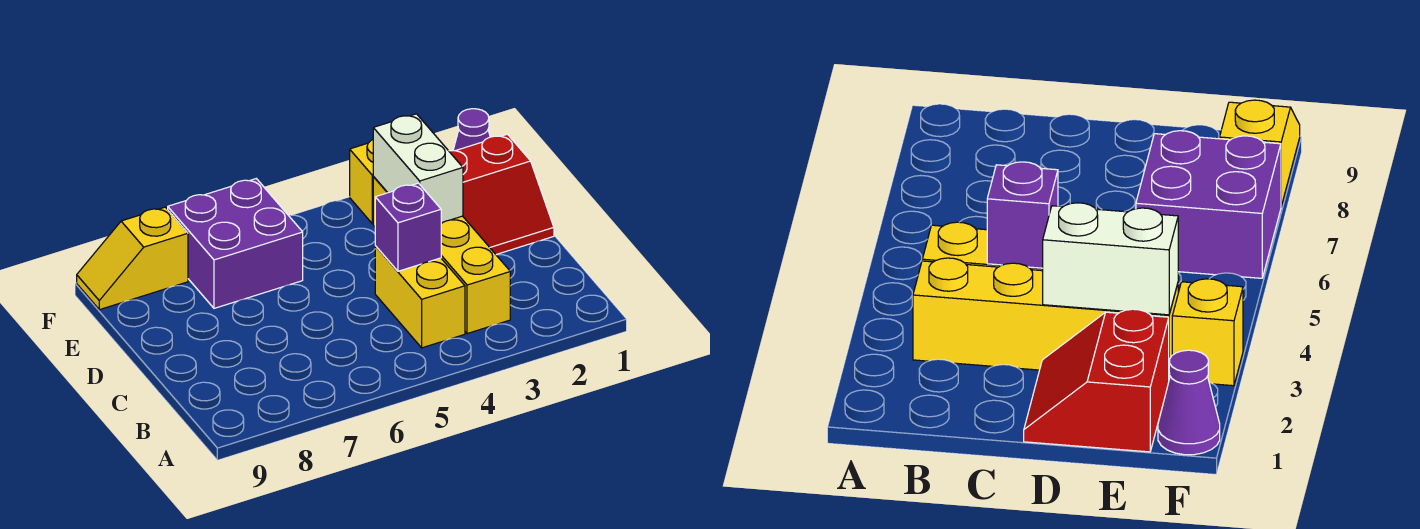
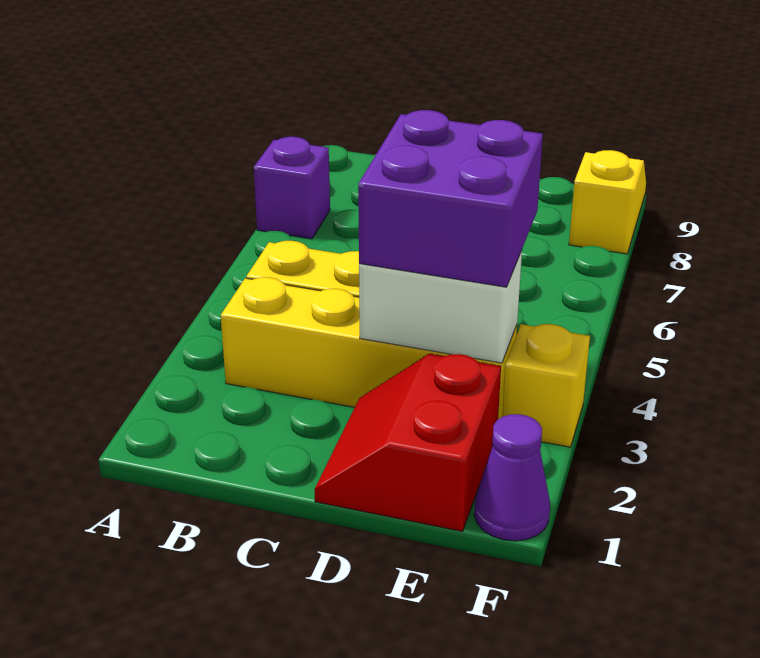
purple brick C4 level 2 -> purple brick A7 level 1
purple brick E6:F7 level 1 -> purple brick D3:E4 level 3

